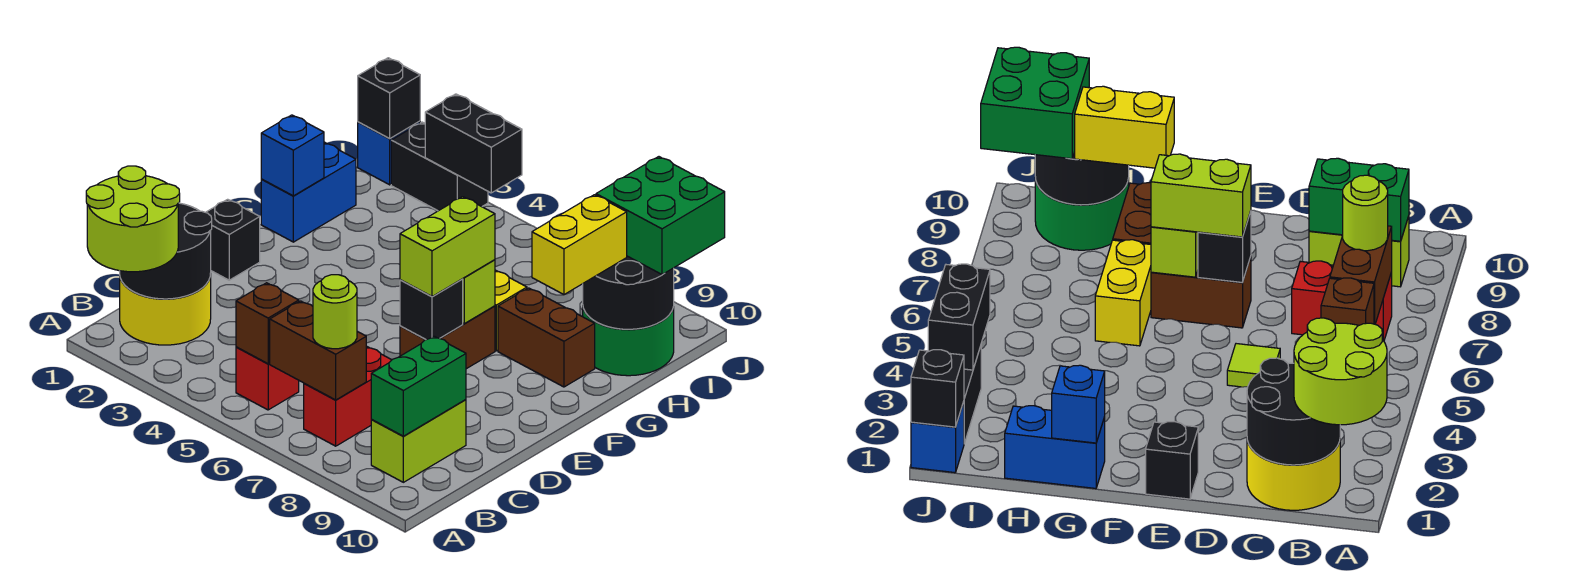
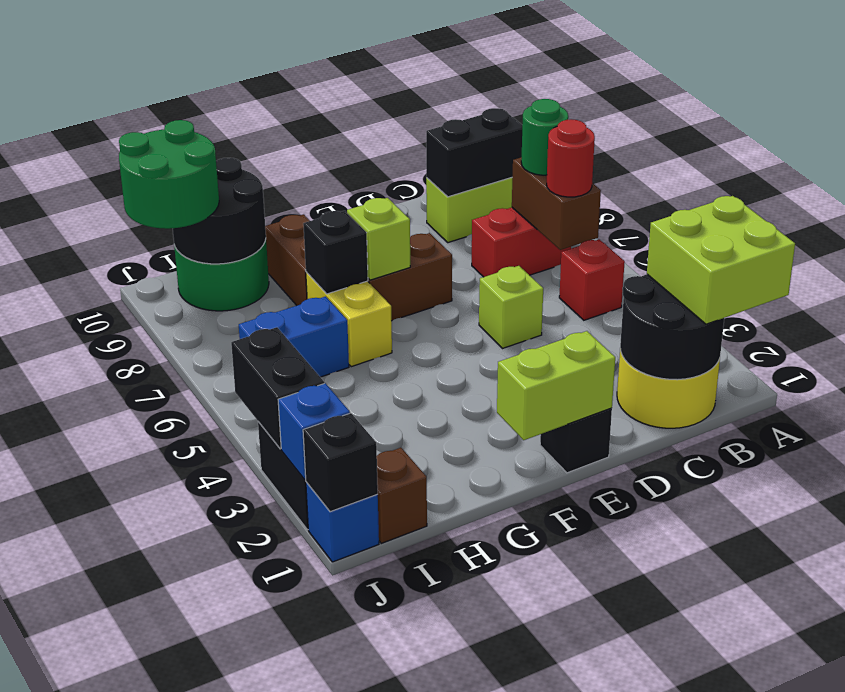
lime round brick A1:B2 level 3 -> lime brick A1:B2 level 3
brown brick B5 level 2 -> brown brick I1 level 1
none -> red round brick B6 level 3
lime round brick B7 level 3 -> green round brick B7 level 3
green brick B9:C9 level 2 -> black brick B9:C9 level 2
lime tile D5 level 1 -> lime brick D5 level 1
black brick E7 level 2 -> black brick G7 level 2
lime brick E7:F7 level 3 -> lime brick E1:F1 level 2
blue brick G1:H1 level 1 -> blue brick H6:I6 level 1
blue brick G1 level 2 -> blue brick J2 level 2
yellow brick G9:H9 level 3 -> none
green brick I9:J10 level 3 -> green round brick I9:J10 level 3

